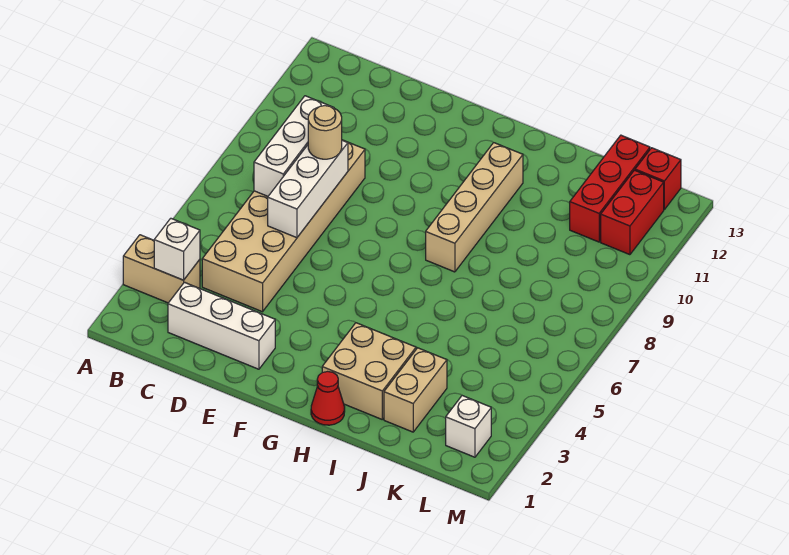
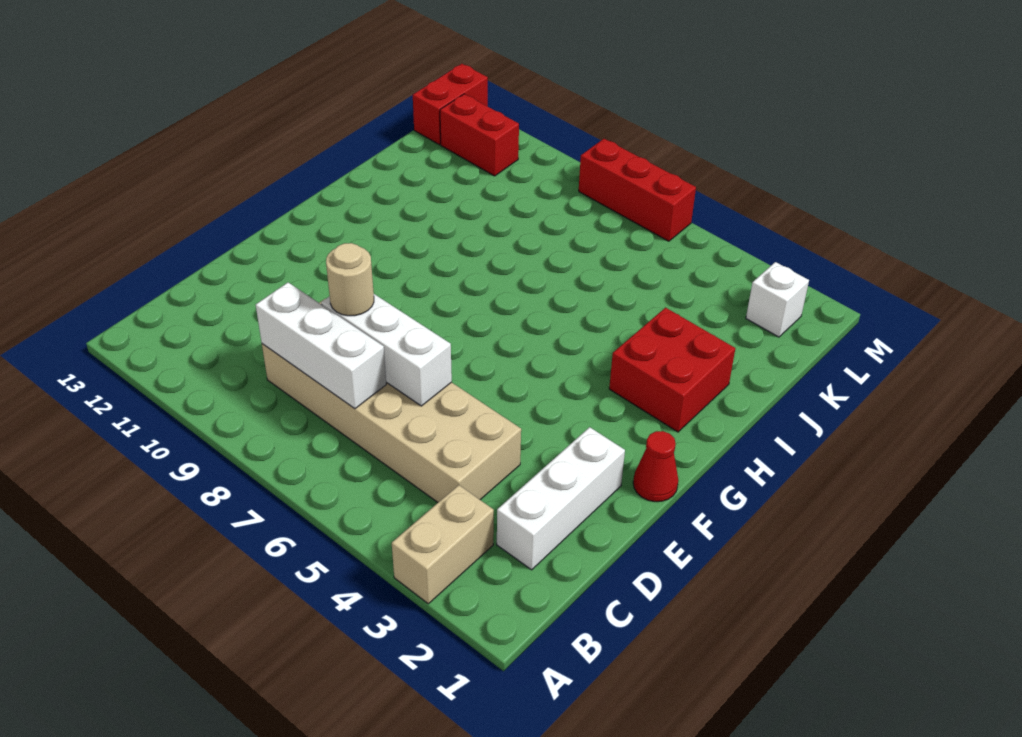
white brick B3 level 2 -> none
red cone H1 level 1 -> red cone F1 level 1
tan brick H2:I3 level 1 -> red brick H2:I3 level 1
tan brick H8:H11 level 1 -> none
tan brick J2:J3 level 1 -> none
red brick K11:K13 level 1 -> red brick M6:M8 level 1
red brick L13 level 1 -> red brick L13:M13 level 1

